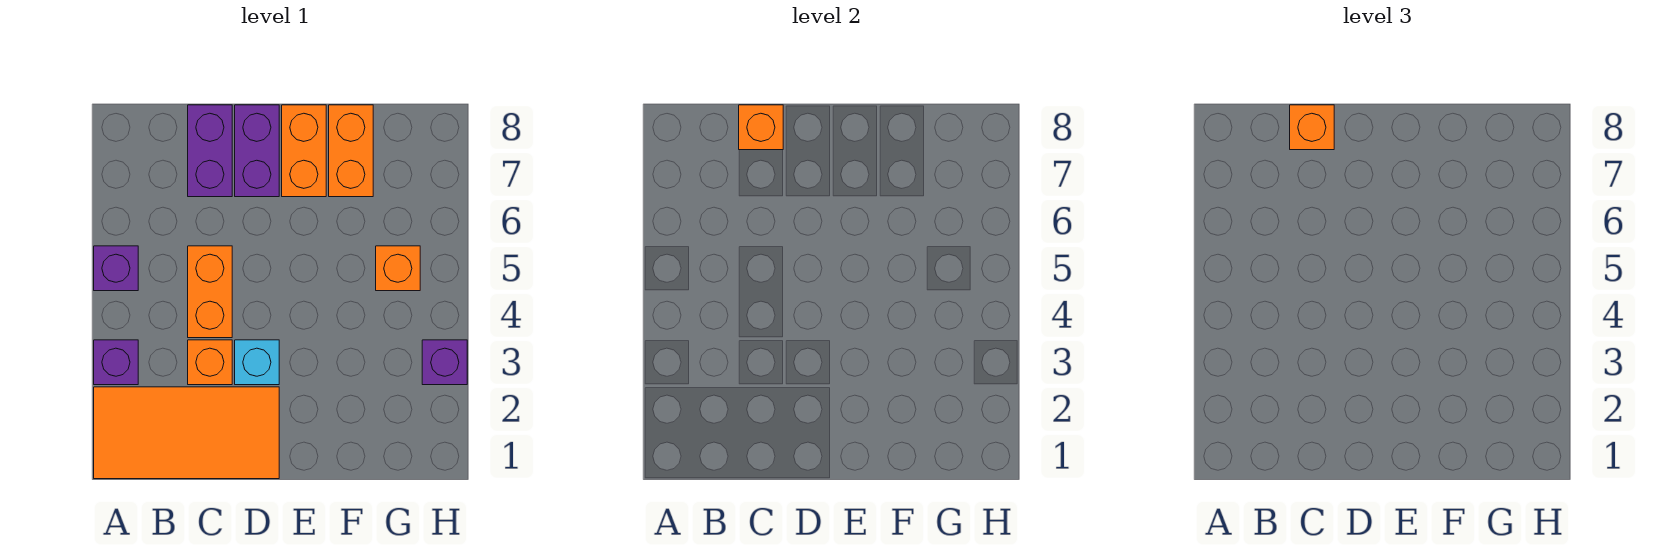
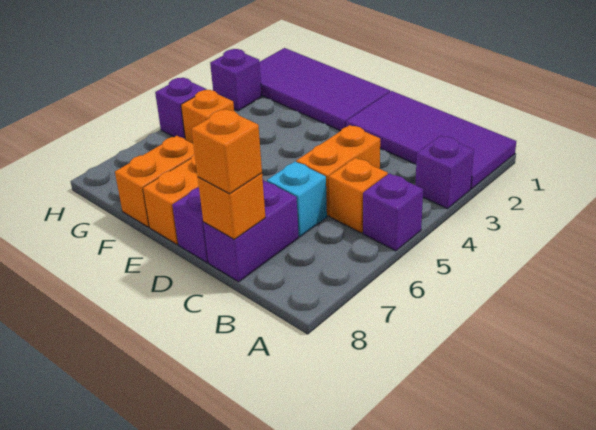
orange tile A1:D2 level 1 -> purple tile A1:D2 level 1
orange brick C3 level 1 -> orange brick B5 level 1
cyan brick D3 level 1 -> cyan brick C6 level 1
none -> purple tile E1:H2 level 1
none -> purple brick H5 level 1

